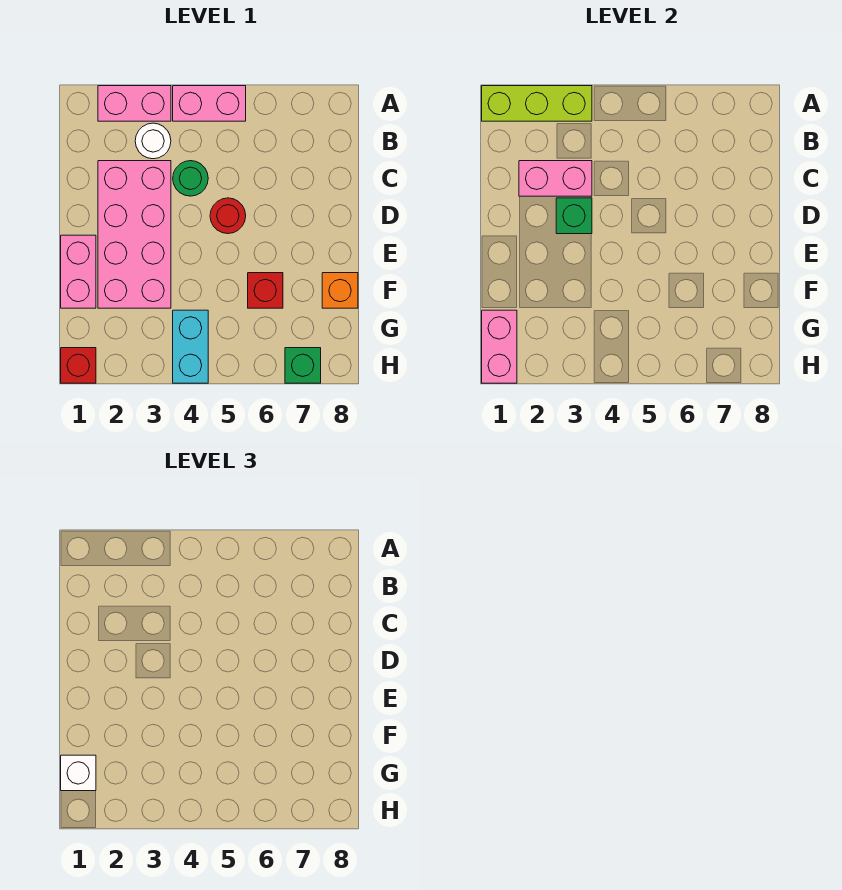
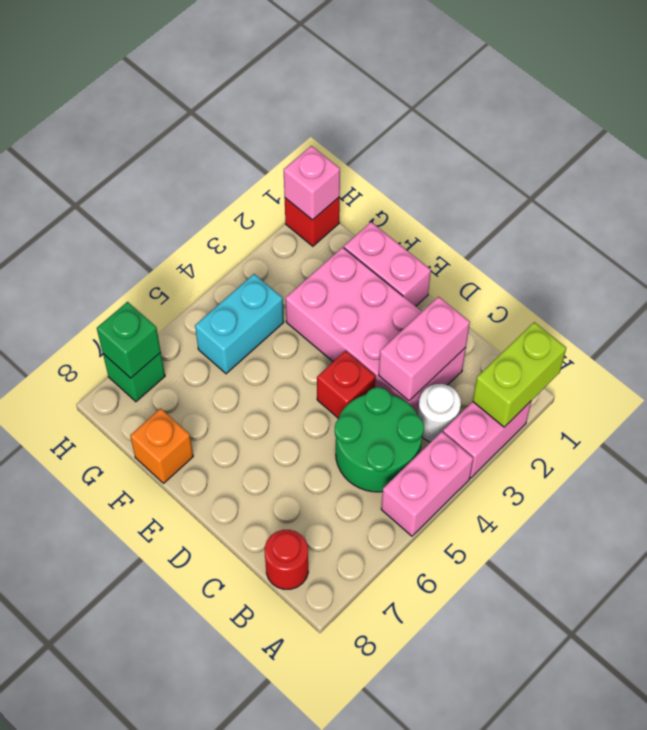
lime brick A1:A3 level 2 -> lime brick A1:A2 level 2
green round brick C4 level 1 -> green round brick B4:C5 level 1
green brick D3 level 2 -> green brick H7 level 2
red round brick D5 level 1 -> red round brick B8 level 1
red brick F6 level 1 -> red brick D4 level 1
pink brick G1:H1 level 2 -> pink brick H1 level 2
white brick G1 level 3 -> none
cyan brick G4:H4 level 1 -> cyan brick G4:G5 level 1

